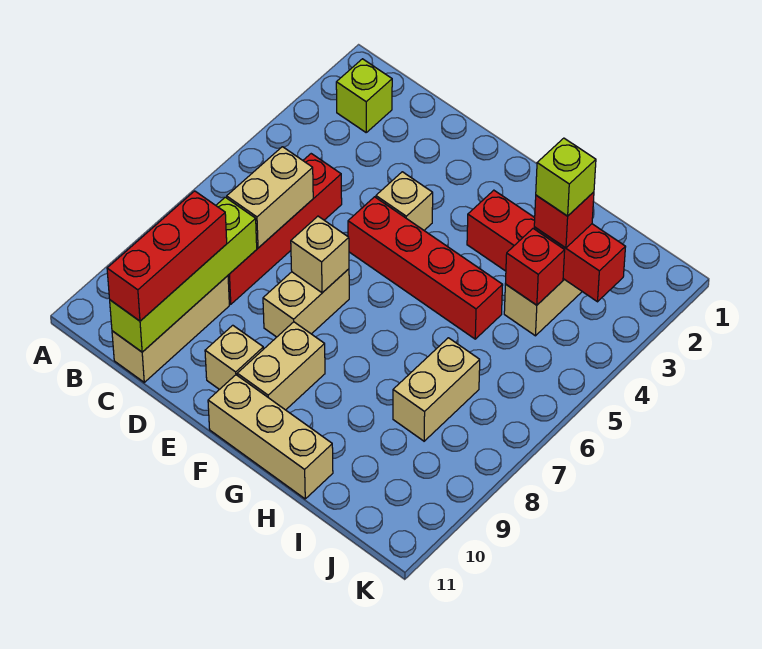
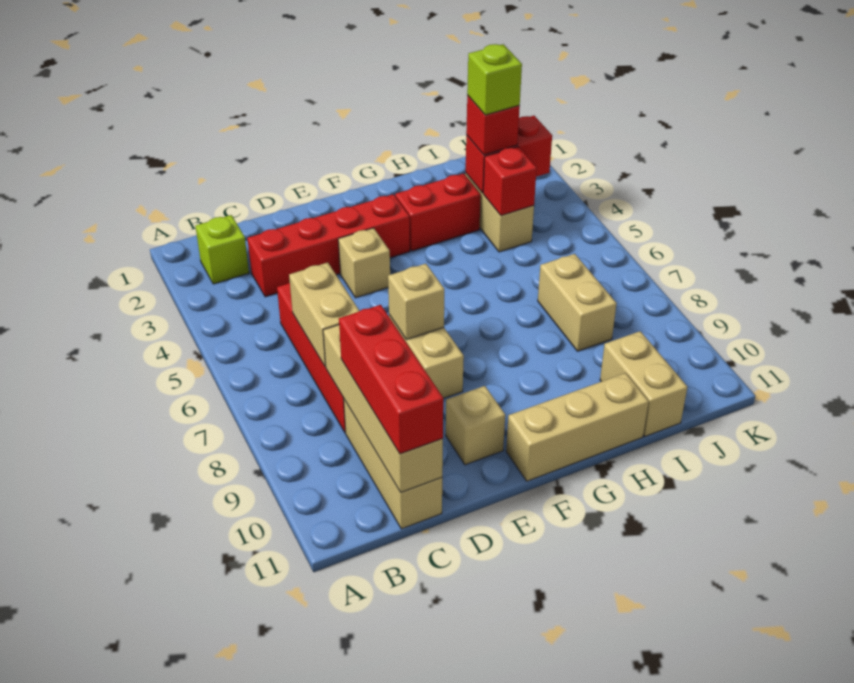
lime brick C8:C11 level 2 -> tan brick C8:C11 level 2
red brick E5:H5 level 1 -> red brick C3:F3 level 1
tan brick F9:F10 level 1 -> tan brick I10:I11 level 1

